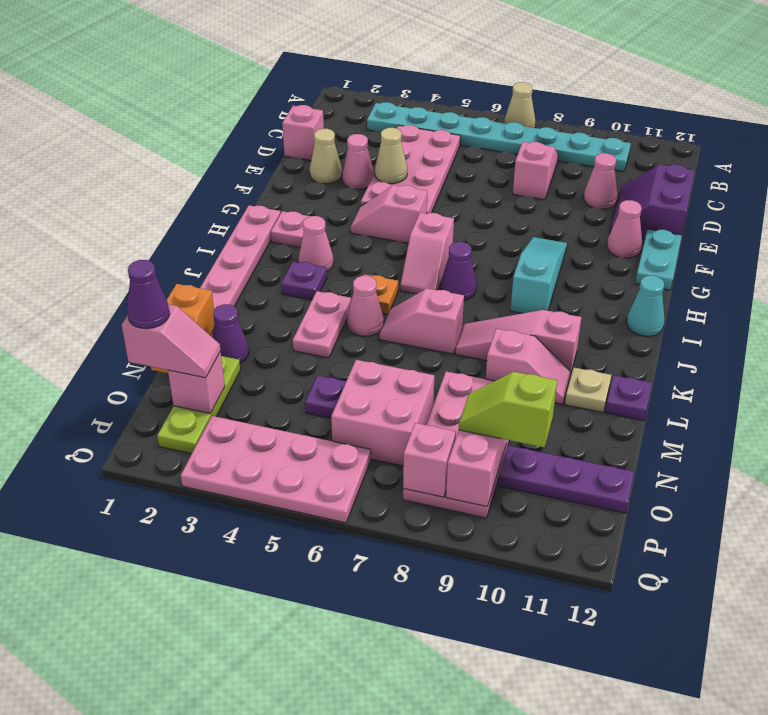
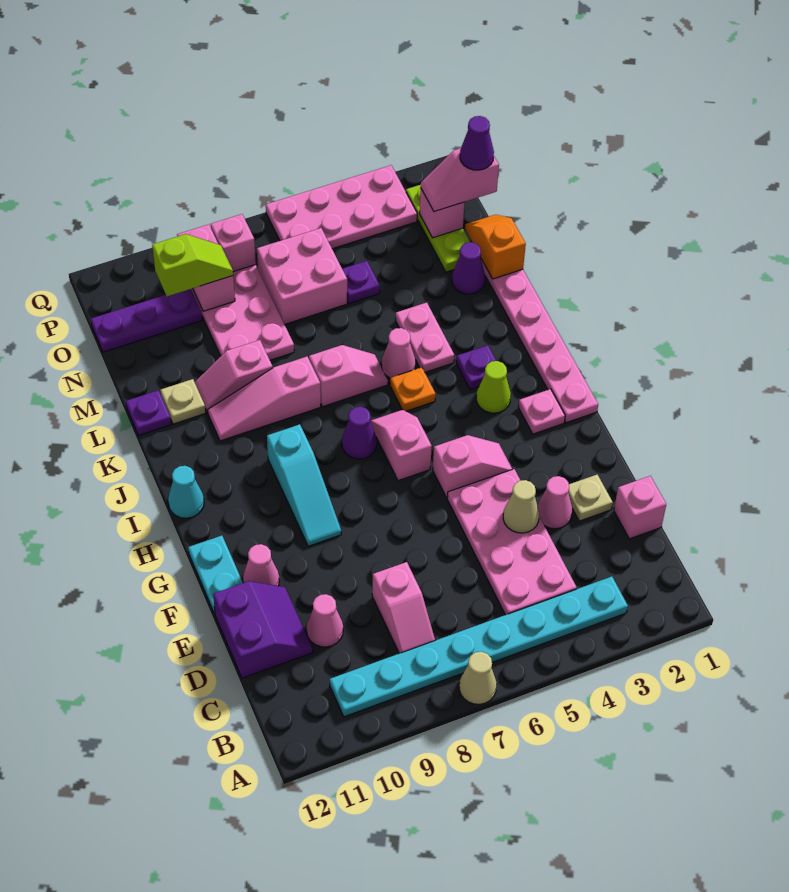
tan cone E2 level 1 -> tan plate E2 level 1
pink cone I3 level 1 -> lime cone I3 level 1
pink slope K8:K10 level 1 top 10 -> pink slope K8:K10 level 1 top 8

